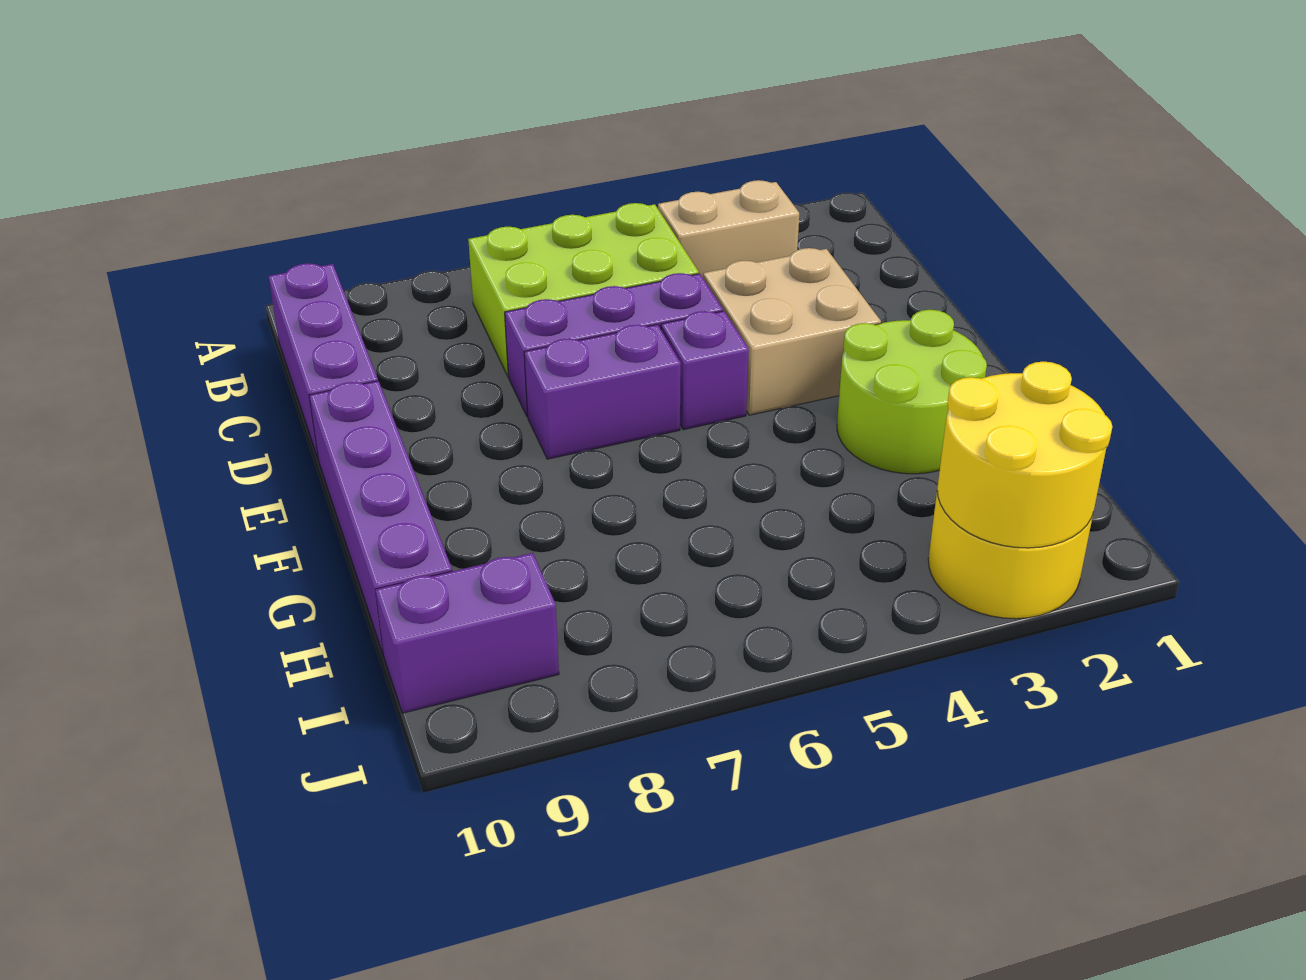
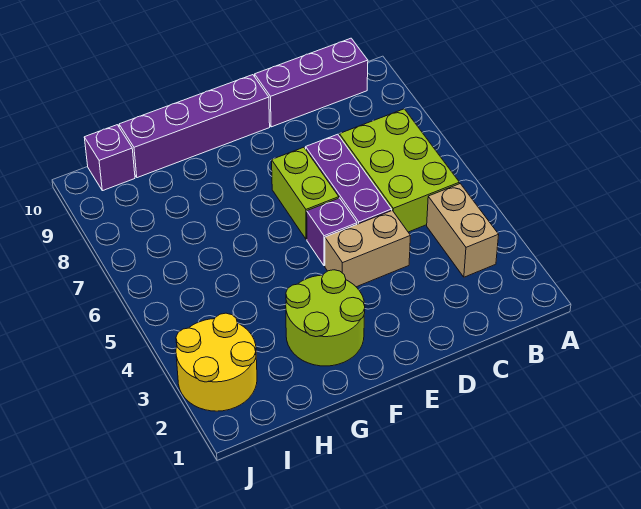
tan brick D3:E4 level 1 -> tan brick D4:E4 level 1
purple brick E6:E7 level 1 -> lime brick E6:E7 level 1
yellow round brick I2:J3 level 2 -> none
purple brick I9:I10 level 1 -> purple brick I10 level 1

